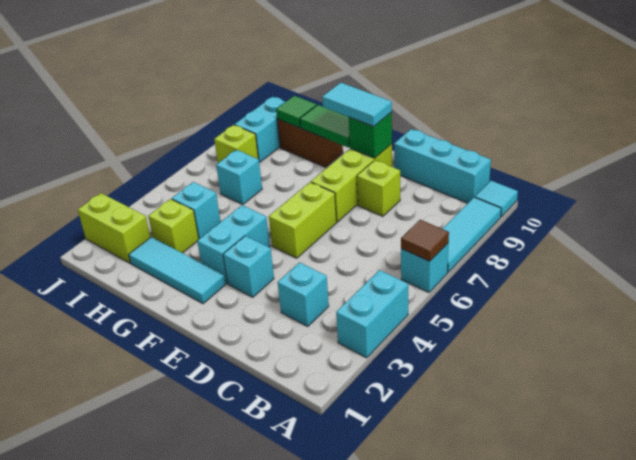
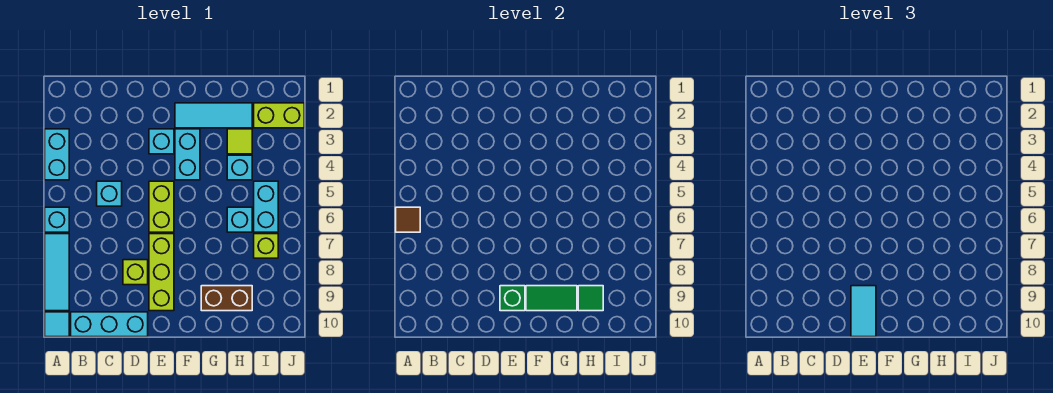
cyan brick C3 level 1 -> cyan brick C5 level 1
cyan tile E9:F9 level 3 -> cyan tile E9:E10 level 3
lime brick H3 level 1 -> lime tile H3 level 1
cyan brick I8:I9 level 1 -> cyan brick I5:I6 level 1

